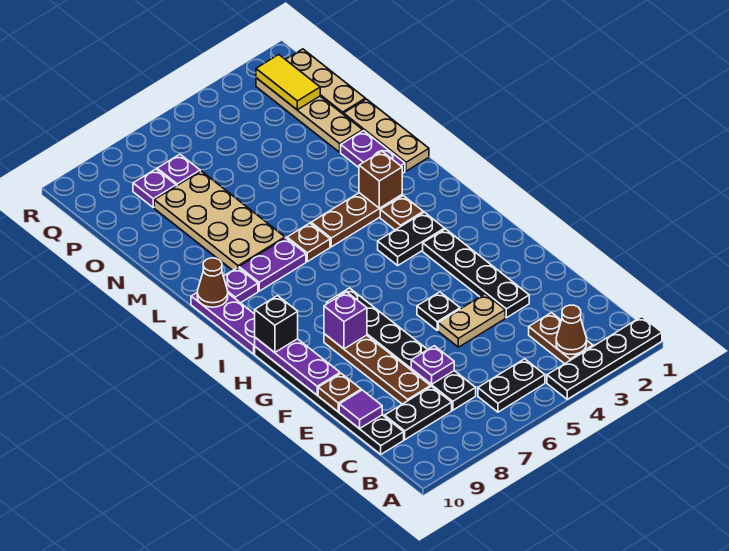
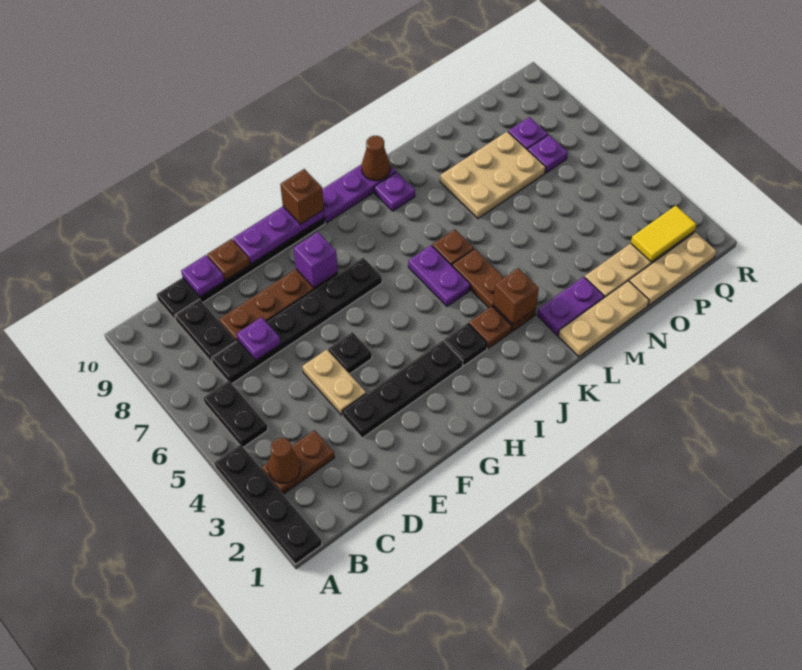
purple tile D10 level 2 -> purple plate D10 level 2
black brick H10 level 3 -> brown brick H10 level 3
black plate I3:I4 level 1 -> black plate I3 level 1
purple plate K7:K8 level 1 -> purple plate J5:J6 level 1
tan plate L7:O8 level 1 -> tan plate M7:O8 level 1

